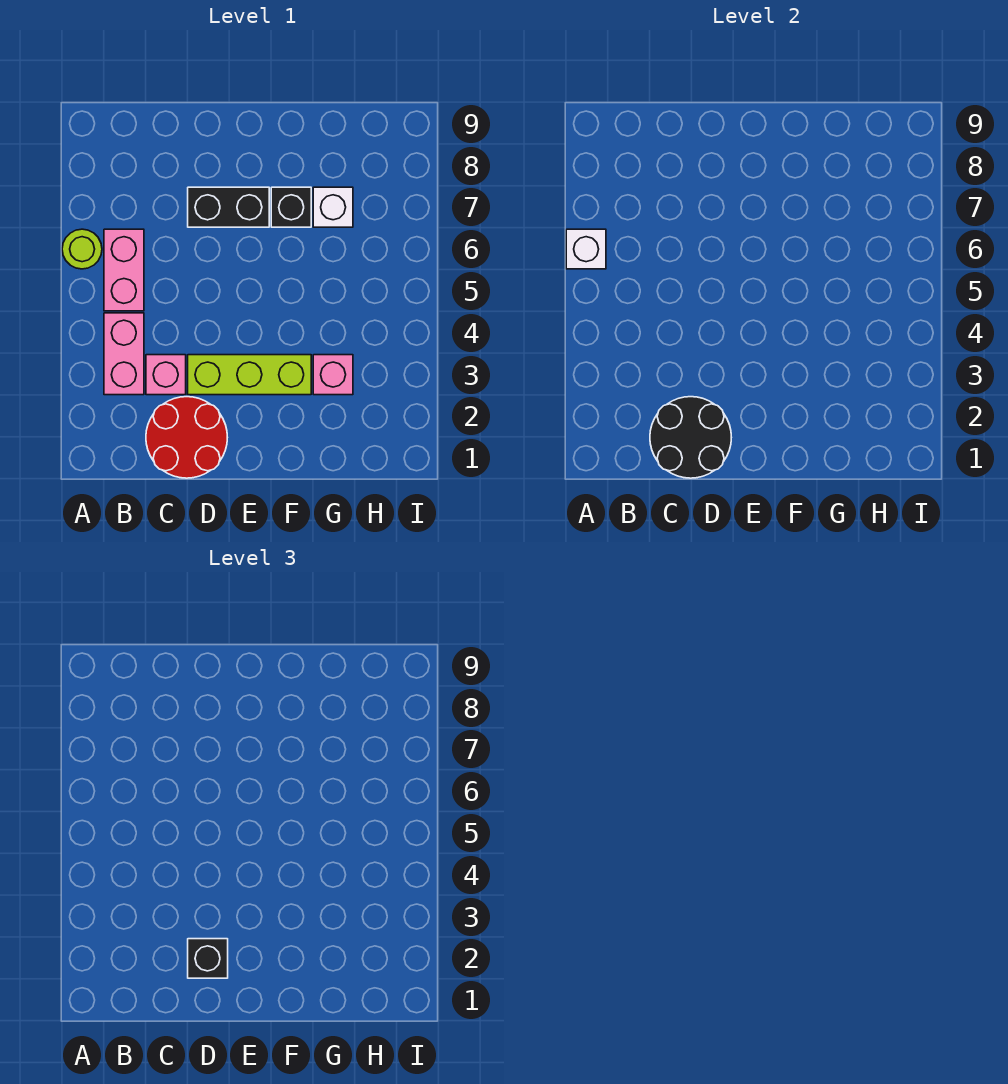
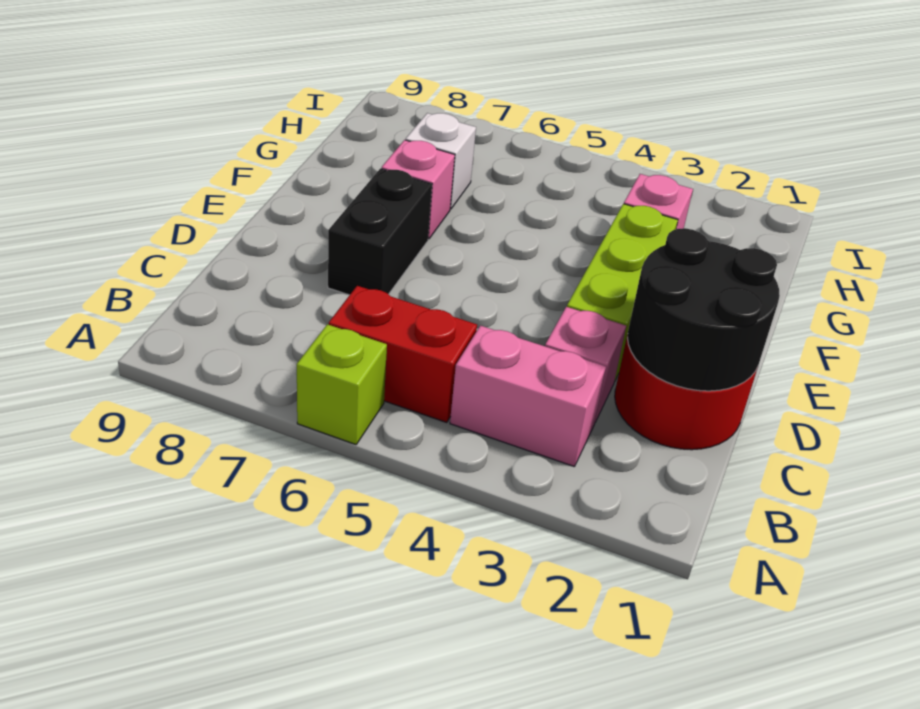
lime round brick A6 level 1 -> lime brick A6 level 1
white brick A6 level 2 -> none
pink brick B5:B6 level 1 -> red brick B5:B6 level 1
black brick D2 level 3 -> none
black brick F7 level 1 -> pink brick F7 level 1

